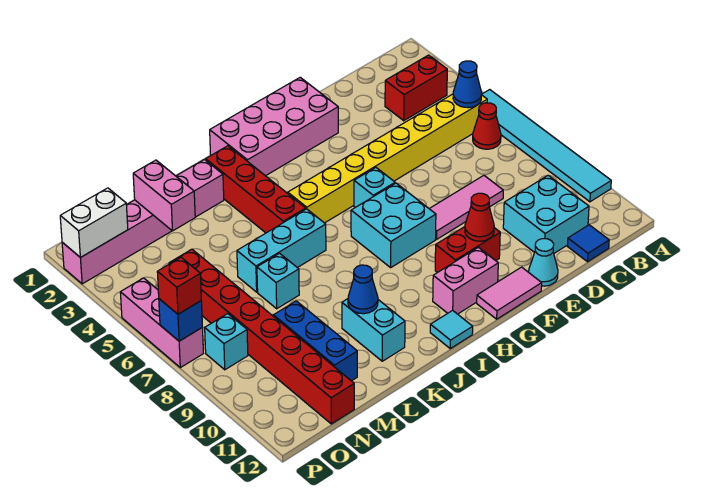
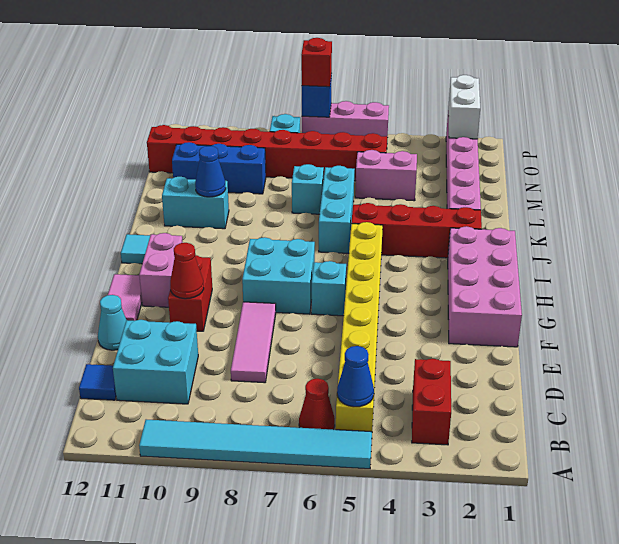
pink brick M2:M3 level 2 -> pink brick M4:M5 level 1

